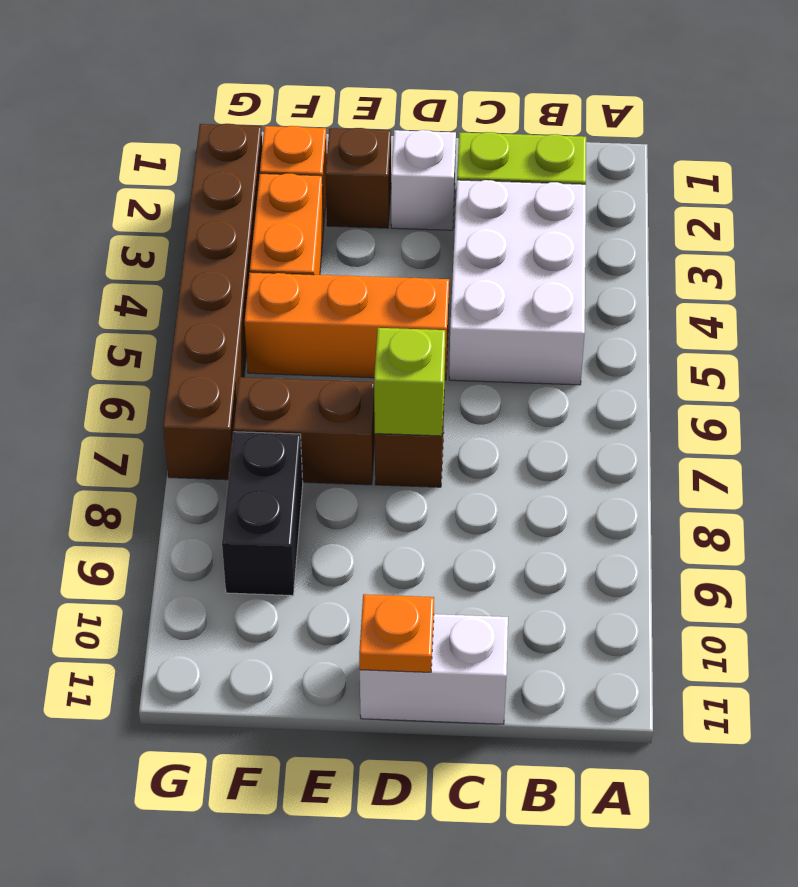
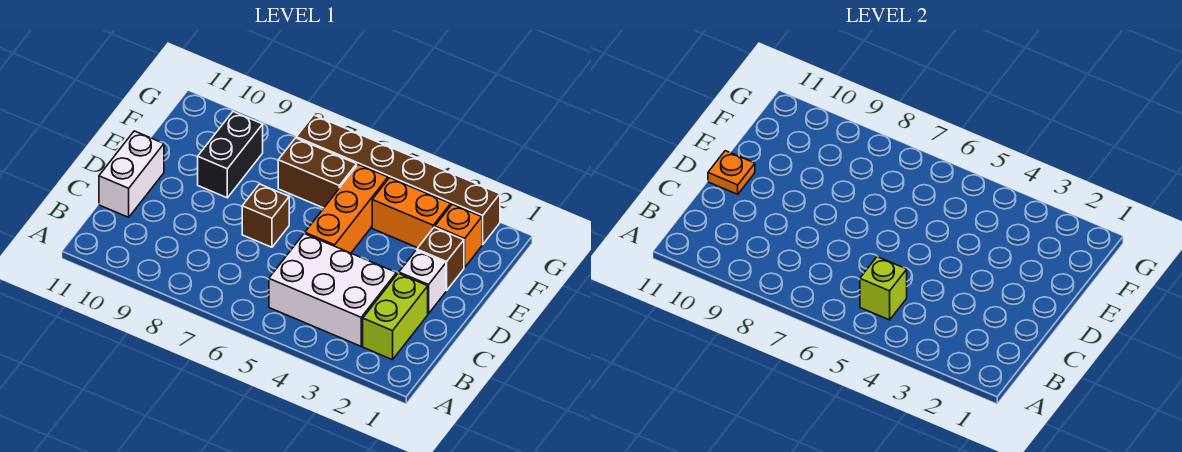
lime brick D7 level 2 -> lime brick B5 level 2
brown brick E7:F7 level 1 -> brown brick F6:F7 level 1
black brick F8:F9 level 1 -> black brick E9:F9 level 1

